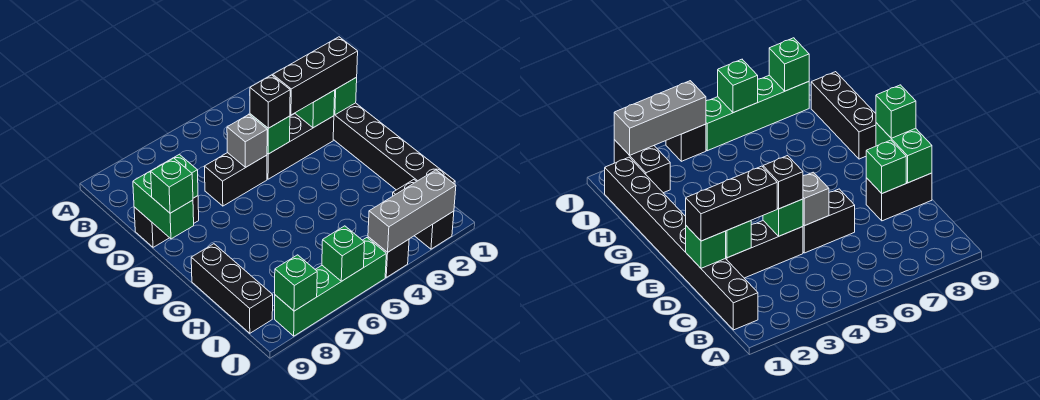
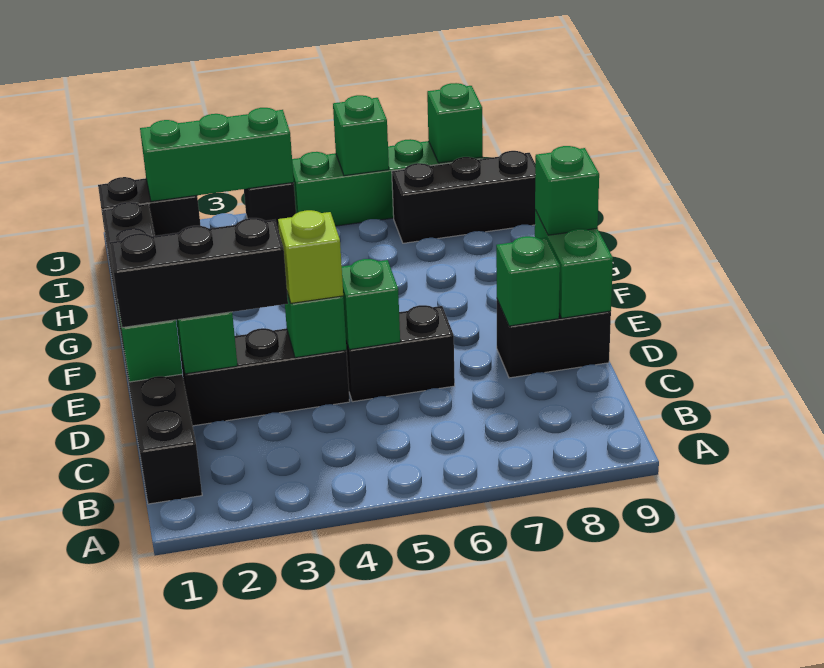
black brick D4 level 3 -> lime brick D4 level 3
grey brick D5 level 2 -> green brick D5 level 2
black brick G9:I9 level 1 -> black brick I7:I9 level 1
black brick I2:J2 level 1 -> black brick J1:J2 level 1
grey brick J2:J4 level 2 -> green brick J2:J4 level 2

